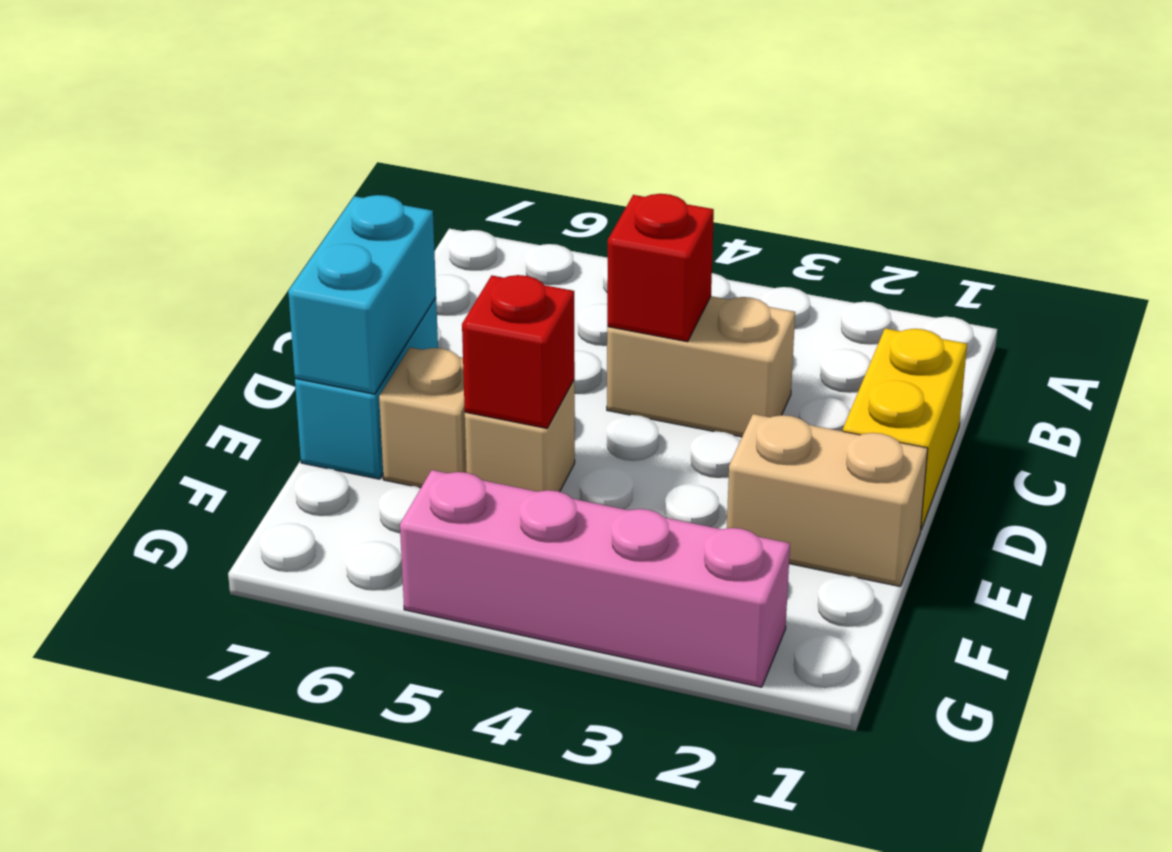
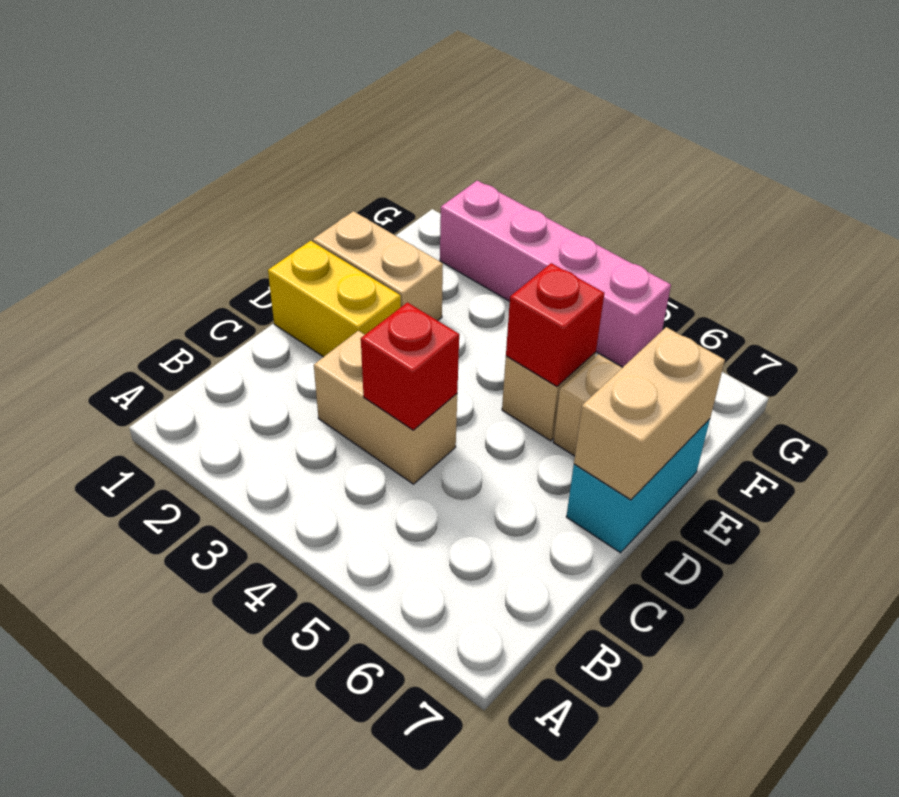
yellow brick C1:D1 level 1 -> yellow brick D1:D2 level 1
cyan brick D7:E7 level 2 -> tan brick D7:E7 level 2

